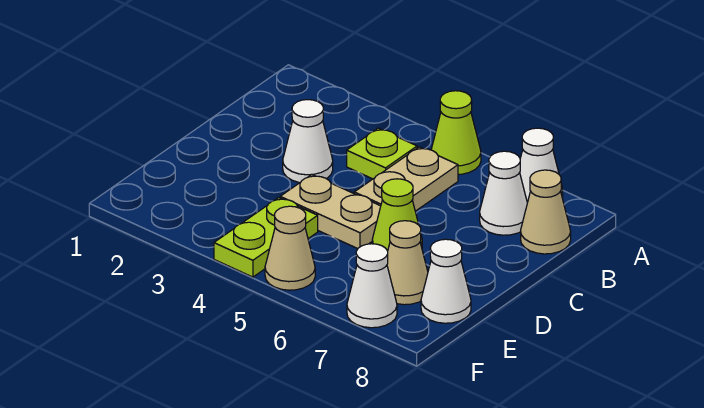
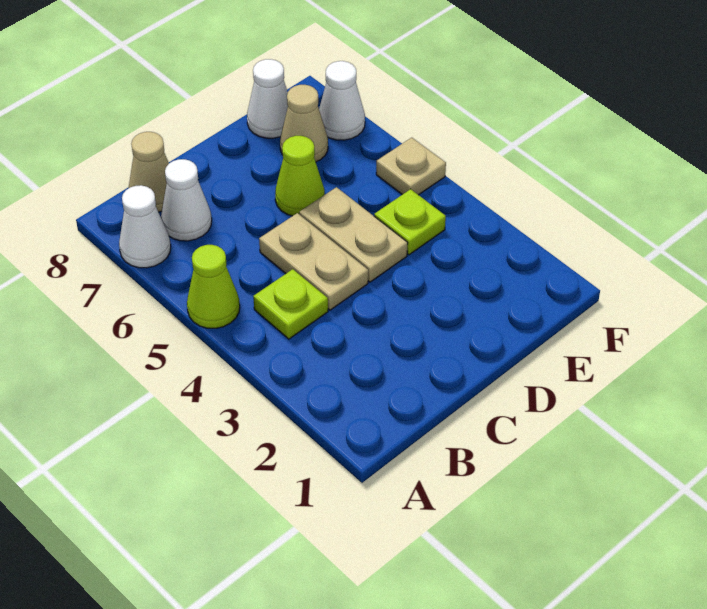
tan plate B5:C5 level 1 -> tan plate C4:C5 level 1
white cone C3 level 1 -> none
lime plate E4:F4 level 1 -> lime plate E4 level 1
tan cone F5 level 1 -> tan plate F5 level 1

